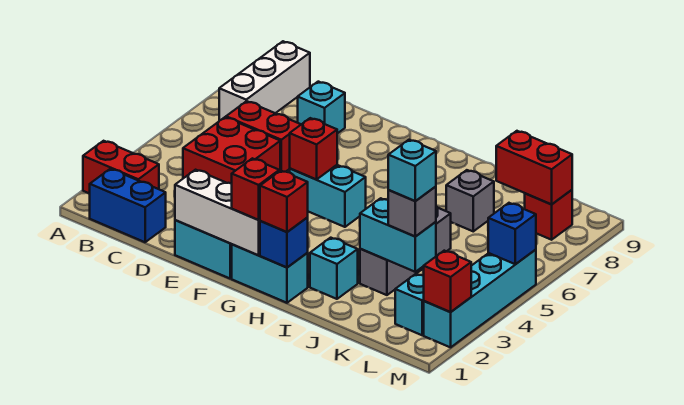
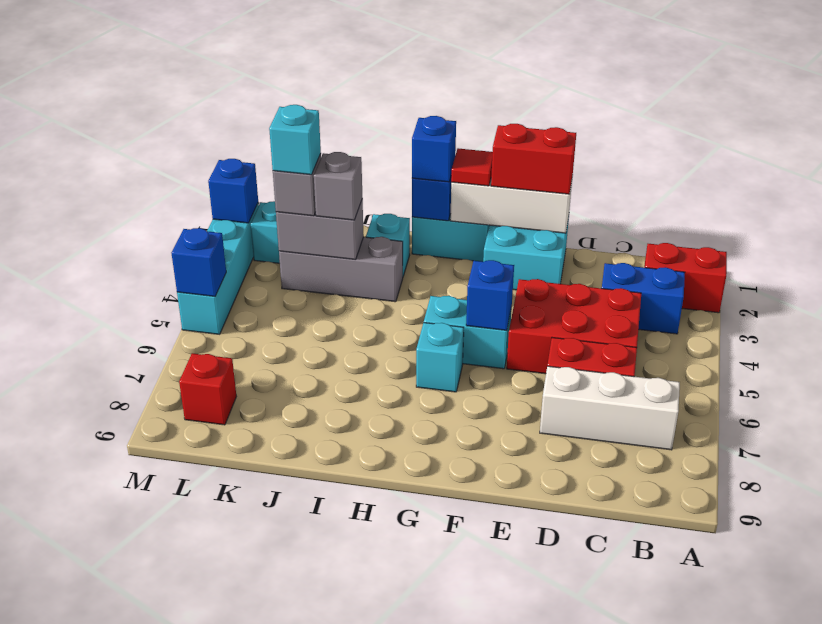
blue brick B1:C1 level 1 -> blue brick B3:C3 level 1
white brick B7:B9 level 1 -> white brick B7:D7 level 1
red brick C4:D5 level 1 -> red brick C4:E5 level 1
cyan brick D8 level 1 -> cyan brick G6 level 1
red brick F5 level 2 -> blue brick F5 level 2
red brick G1 level 3 -> red tile G1 level 3
red brick H1 level 3 -> blue brick H1 level 3
grey brick J3:J5 level 1 -> grey brick I3:K3 level 1
cyan brick J3:K3 level 2 -> grey brick J3:K3 level 2
grey brick J7 level 1 -> grey brick J3 level 3
red brick K8:L8 level 2 -> red brick E1:F1 level 3
red brick M2 level 2 -> blue brick M2 level 2

